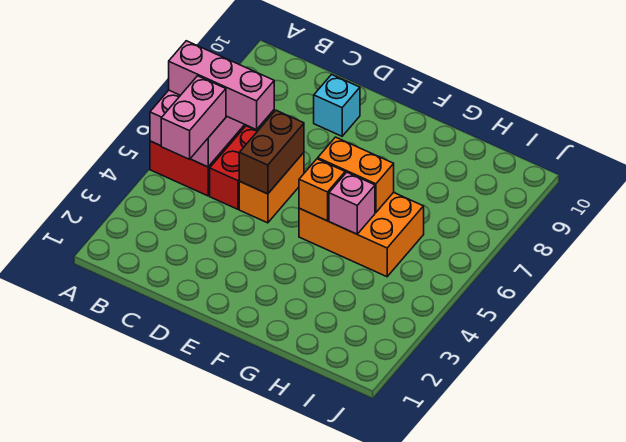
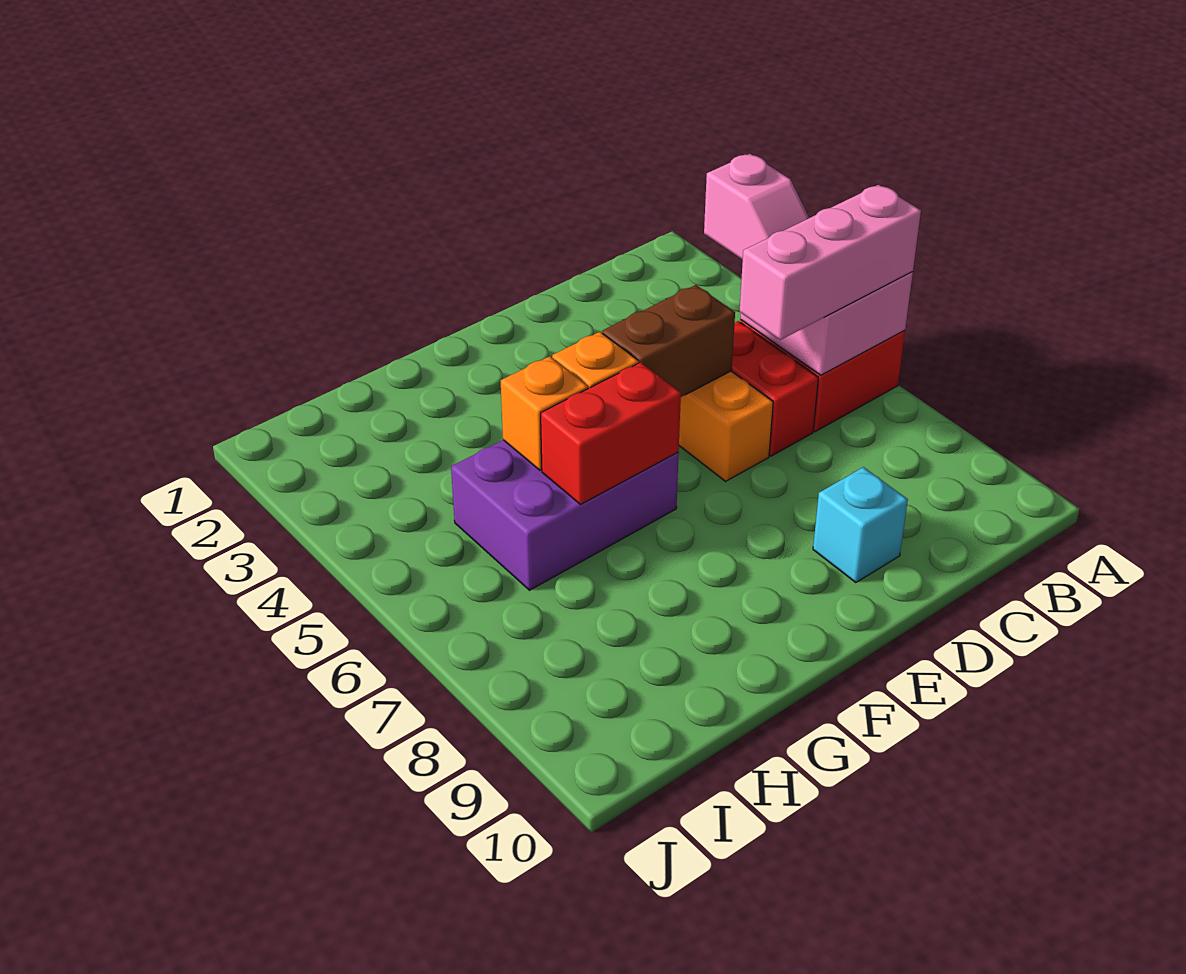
pink brick B4:B5 level 3 -> pink slope B4:B5 level 3 top 4
brown brick D5:D6 level 2 -> brown brick D5:E5 level 2
orange brick F5:H6 level 1 -> purple brick F5:H6 level 1
orange brick F6:G6 level 2 -> red brick F6:G6 level 2
pink brick G5 level 2 -> orange brick G5 level 2

